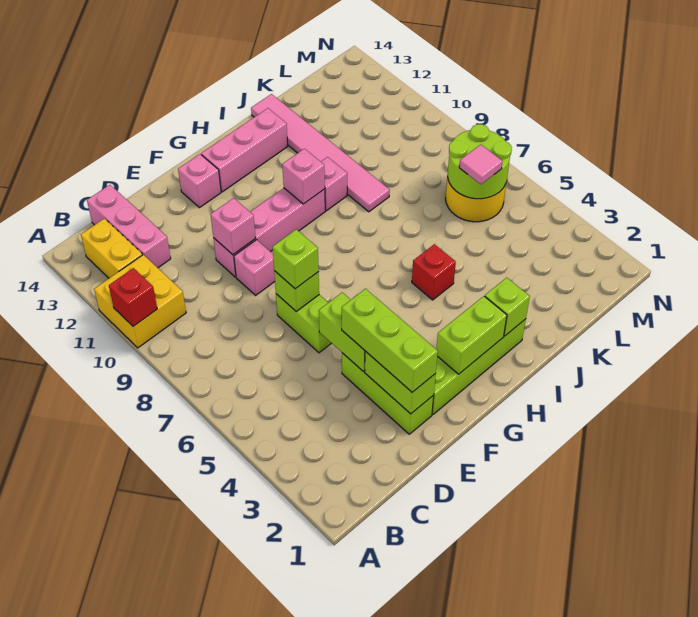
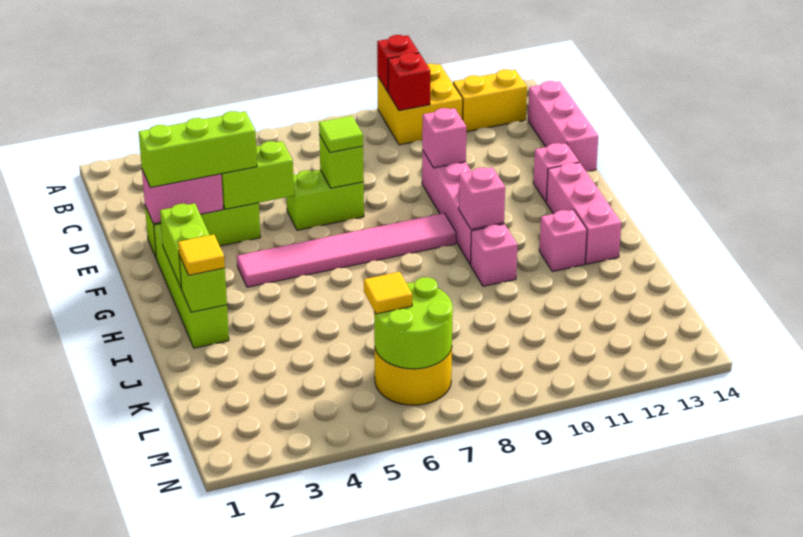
pink brick C12:C14 level 1 -> pink brick C14:E14 level 1
lime brick E2:E3 level 2 -> pink brick E2:E3 level 2
lime brick E7 level 3 -> lime tile E7 level 3
pink brick E9 level 1 -> pink brick I12 level 1
none -> yellow tile I2 level 3
red brick I5 level 1 -> red brick B10 level 2
pink tile J9:J14 level 1 -> pink tile G4:G9 level 1
pink tile L6 level 3 -> yellow tile L6 level 3

